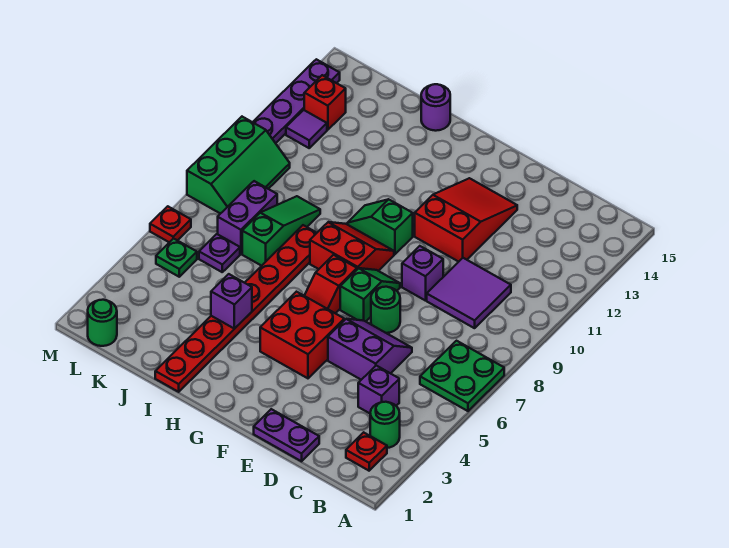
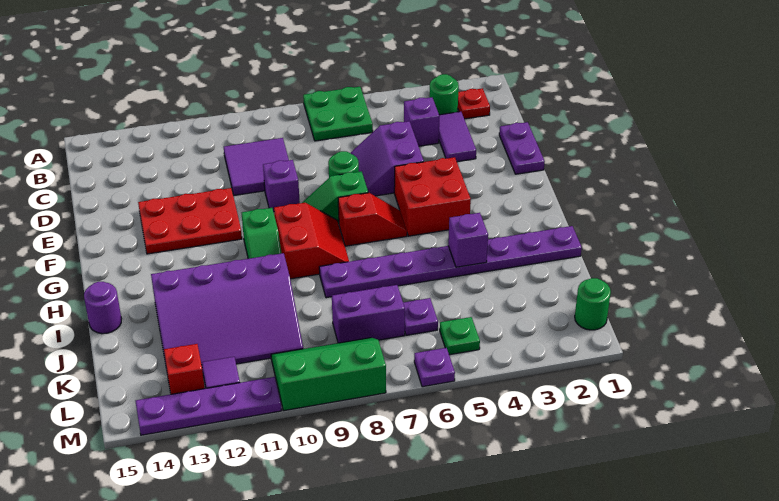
none -> purple tile C3:D3 level 1
red slope E11:F13 level 1 top 11 -> red plate E11:F13 level 1
red slope G8:H9 level 1 top 8 -> red slope G8:H9 level 1 top 9
red plate I1:I8 level 1 -> purple plate I1:I8 level 1
none -> purple slope I10:K13 level 1 top I
green slope J7:J9 level 1 top 7 -> none
red plate M6 level 1 -> purple plate M6 level 1

